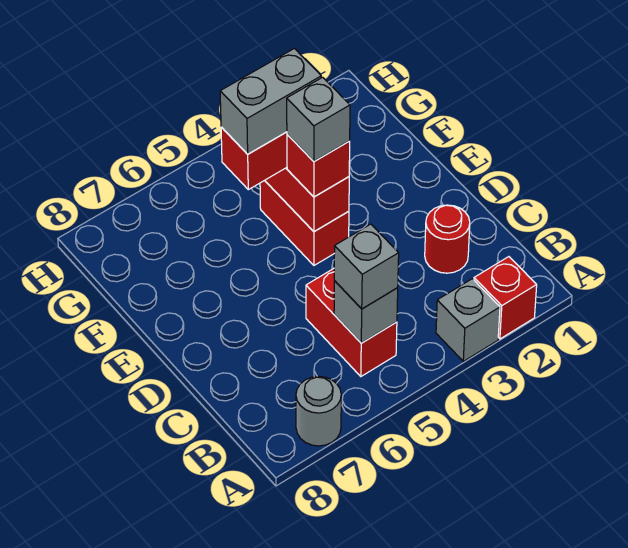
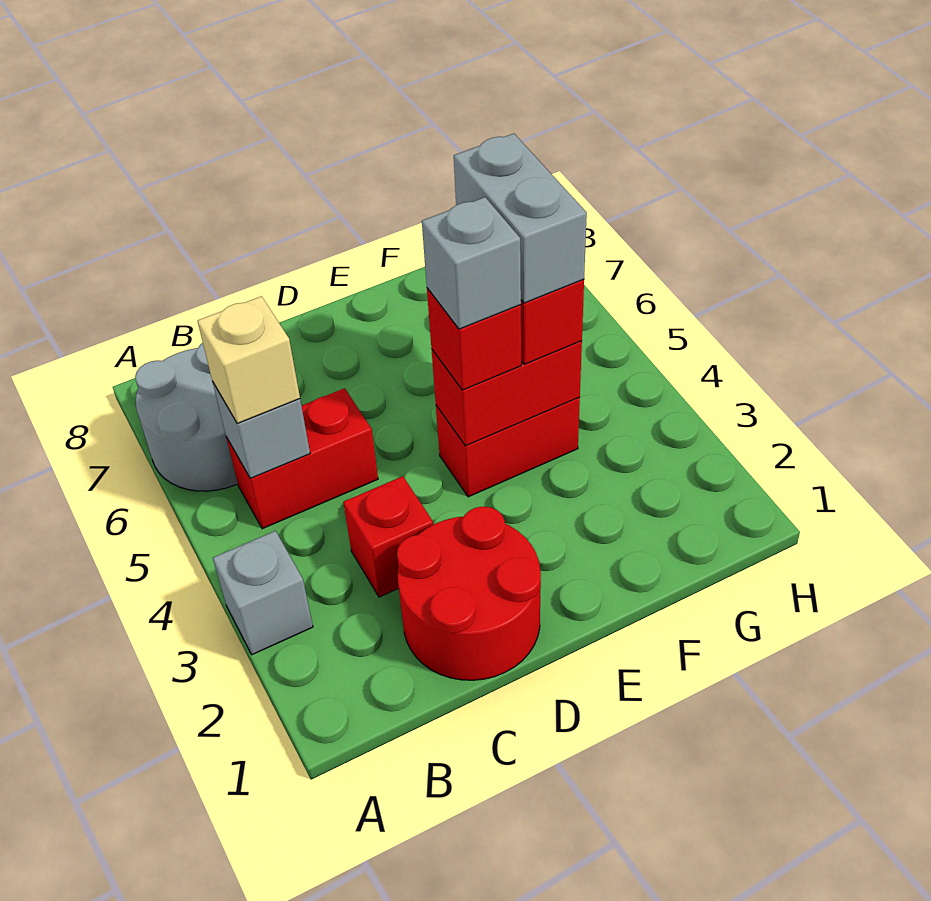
red brick A2 level 1 -> red brick C3 level 1
grey round brick A7 level 1 -> grey round brick A6:B7 level 1
grey brick B5 level 3 -> tan brick B5 level 3
red round brick C2 level 1 -> red round brick C1:D2 level 1

